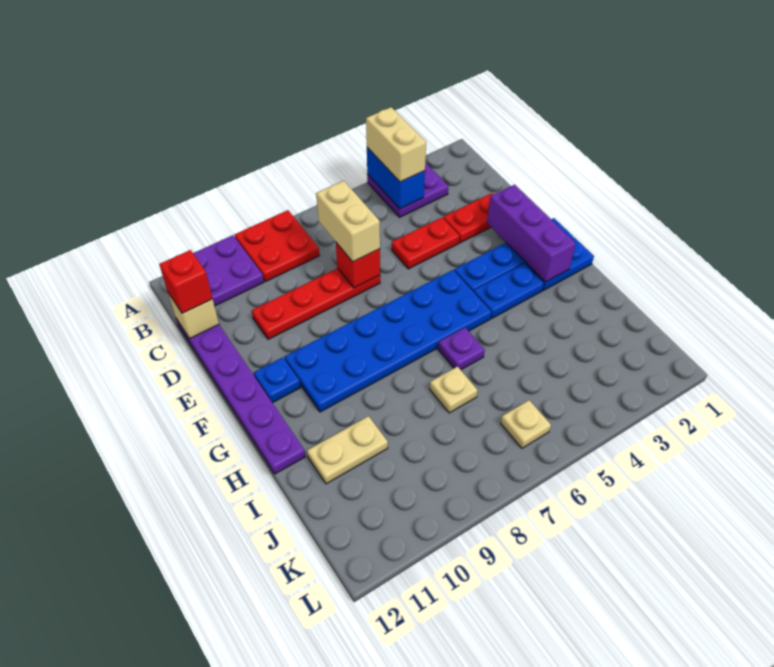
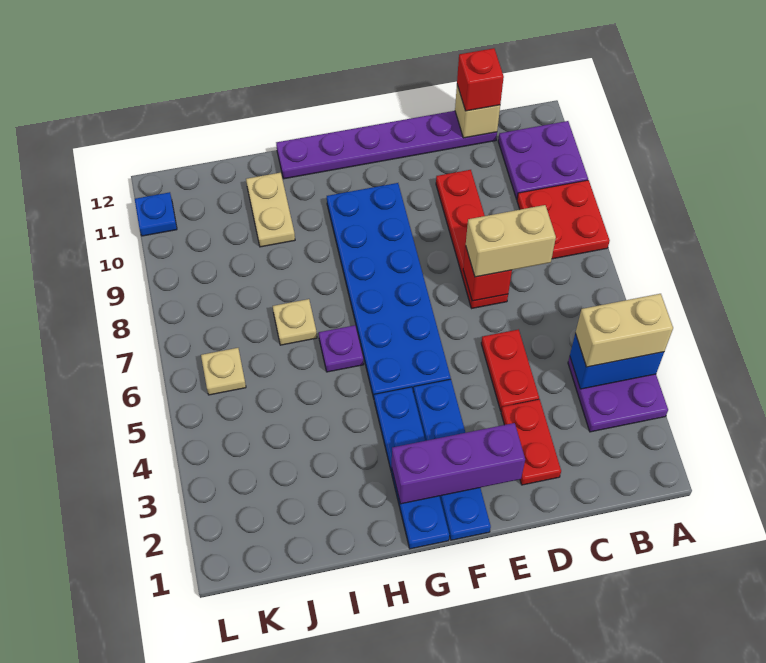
blue plate F11 level 1 -> blue plate L11 level 1

